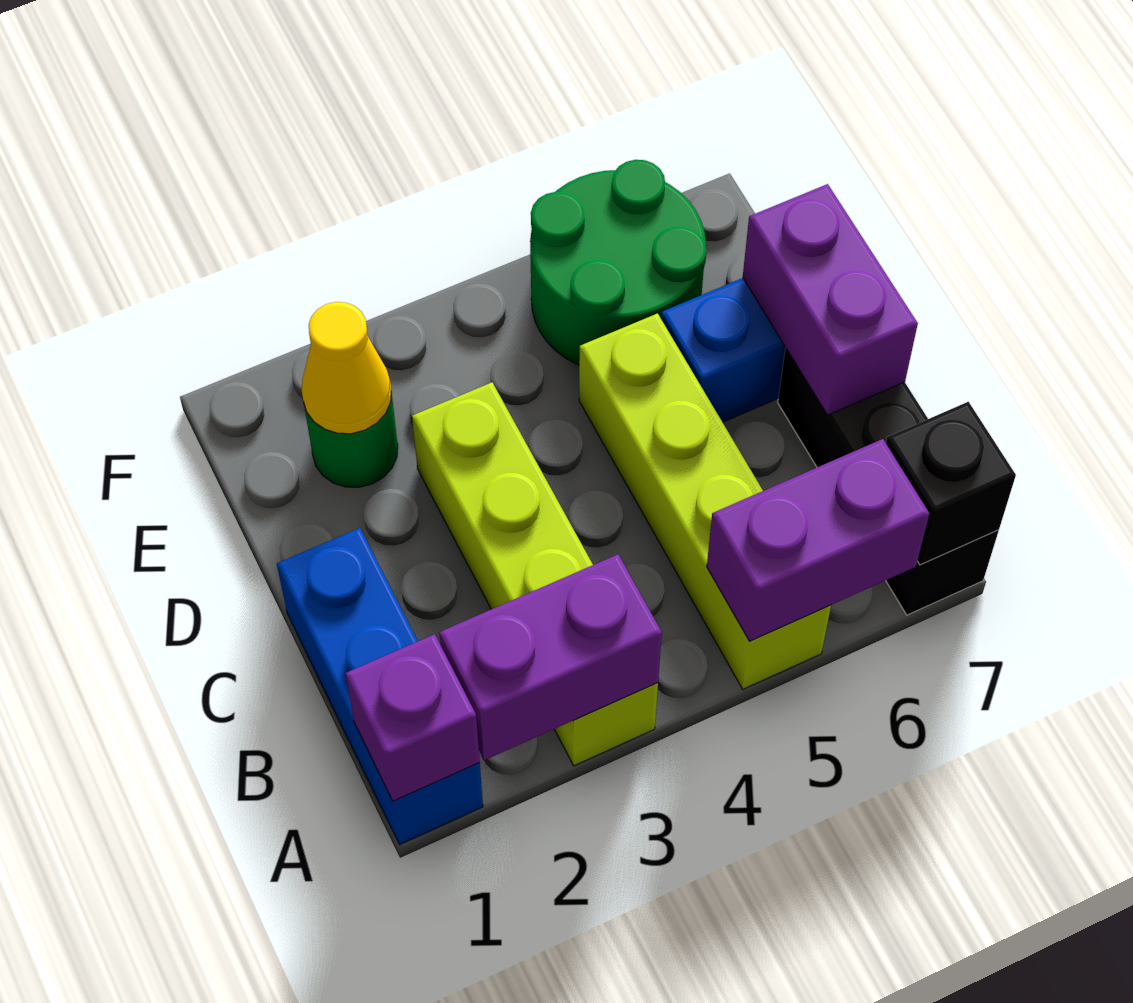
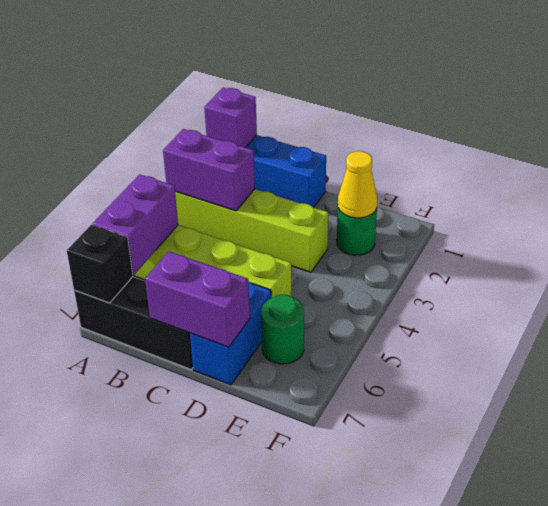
purple brick A2:A3 level 2 -> purple brick A3:B3 level 2
green round brick E5:F6 level 1 -> green round brick E6 level 1

